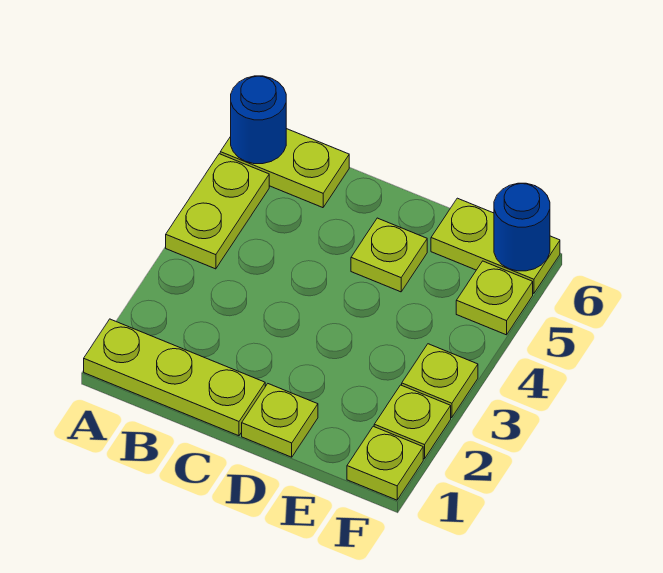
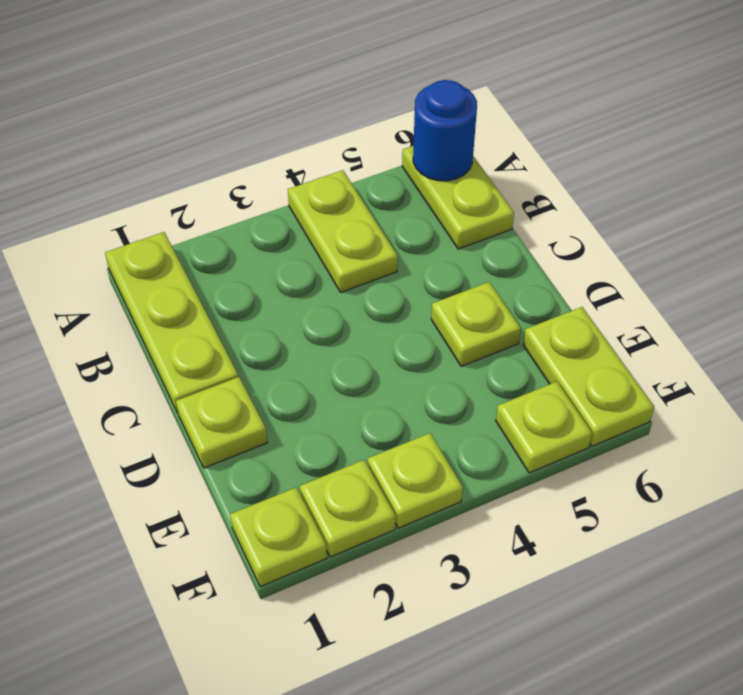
lime plate A4:A5 level 1 -> lime plate A4:B4 level 1
blue round brick F6 level 2 -> none

